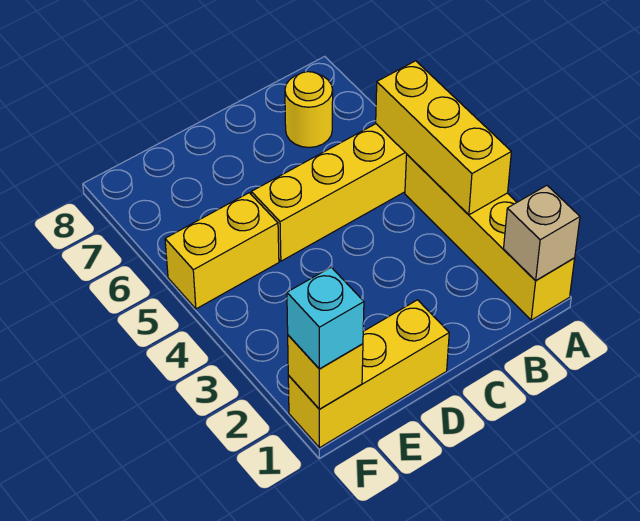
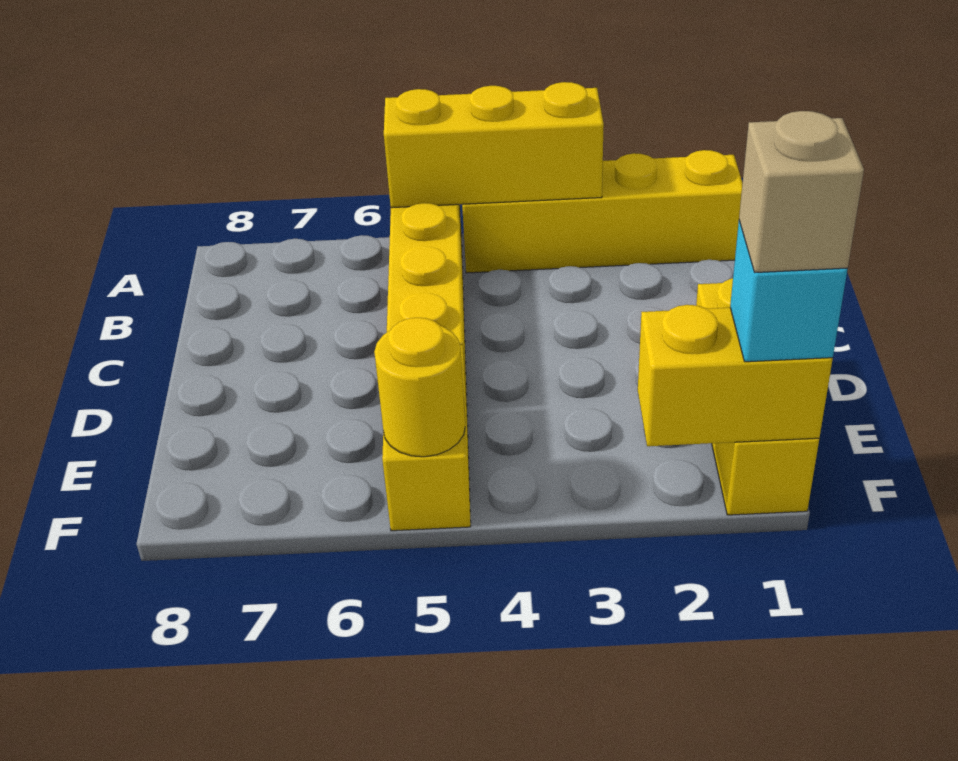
tan brick A1 level 2 -> tan brick F1 level 4
yellow round brick B7 level 1 -> yellow round brick F5 level 2
yellow brick F1 level 2 -> yellow brick F1:F2 level 2

